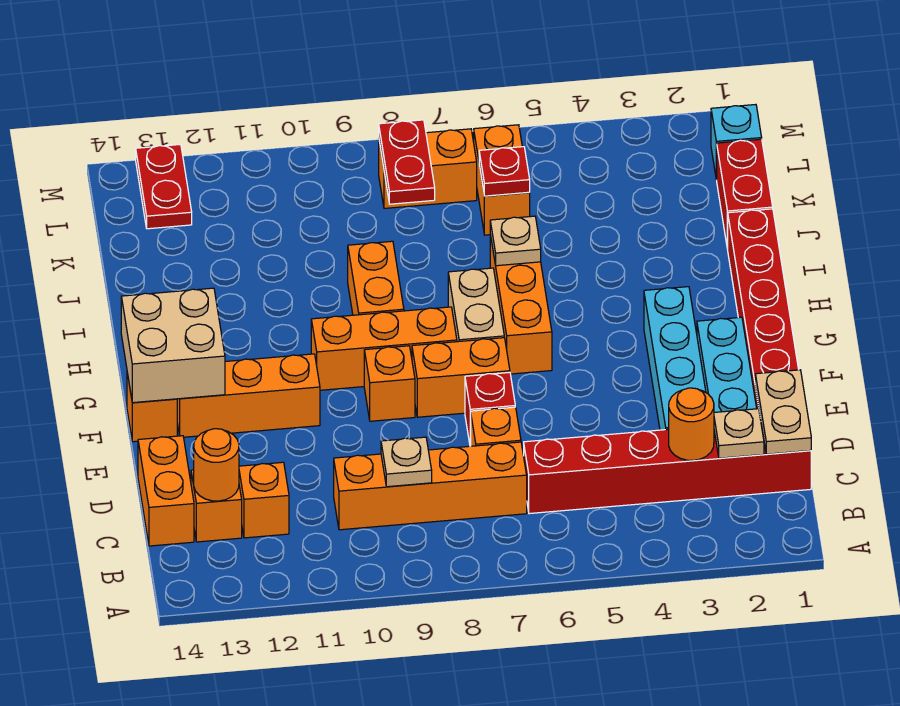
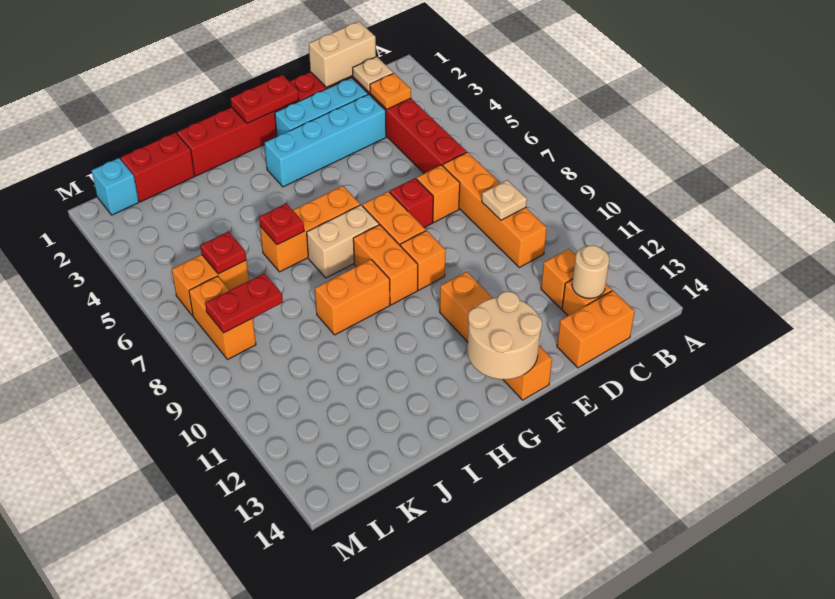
tan plate C1:D1 level 2 -> tan brick C1:D1 level 2
orange round brick C3 level 2 -> orange plate C3 level 2
orange round brick C13 level 2 -> tan round brick C13 level 2
tan brick F13:G14 level 2 -> tan round brick F13:G14 level 2
orange brick G8:G10 level 1 -> orange brick G8:G9 level 1
tan plate I6 level 2 -> red plate I6 level 2
red plate L13:M13 level 1 -> red plate F1:G1 level 2

